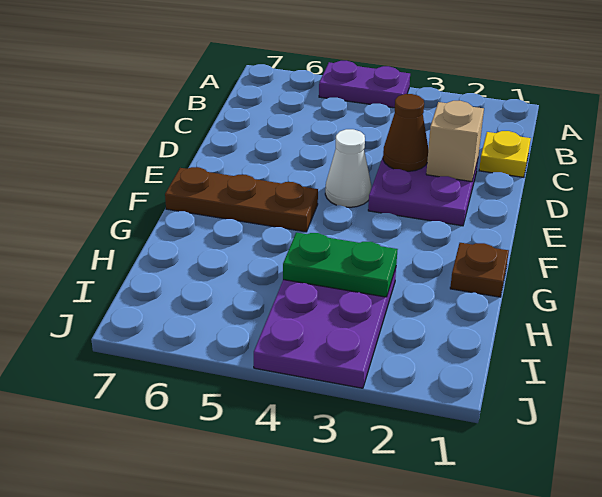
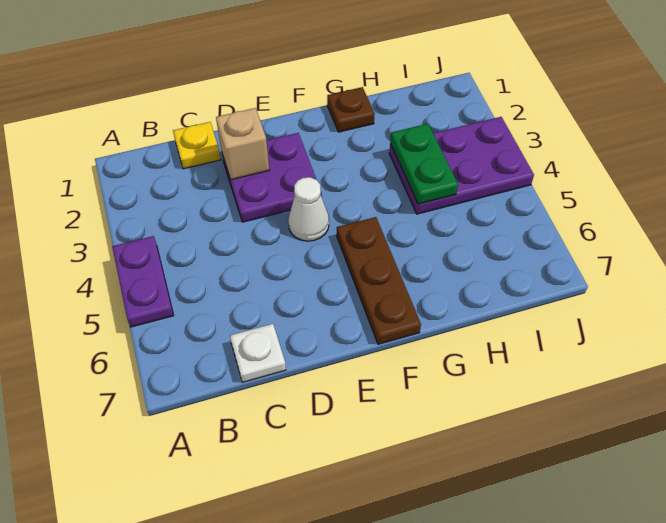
none -> white plate C7 level 1
brown cone D3 level 2 -> none

